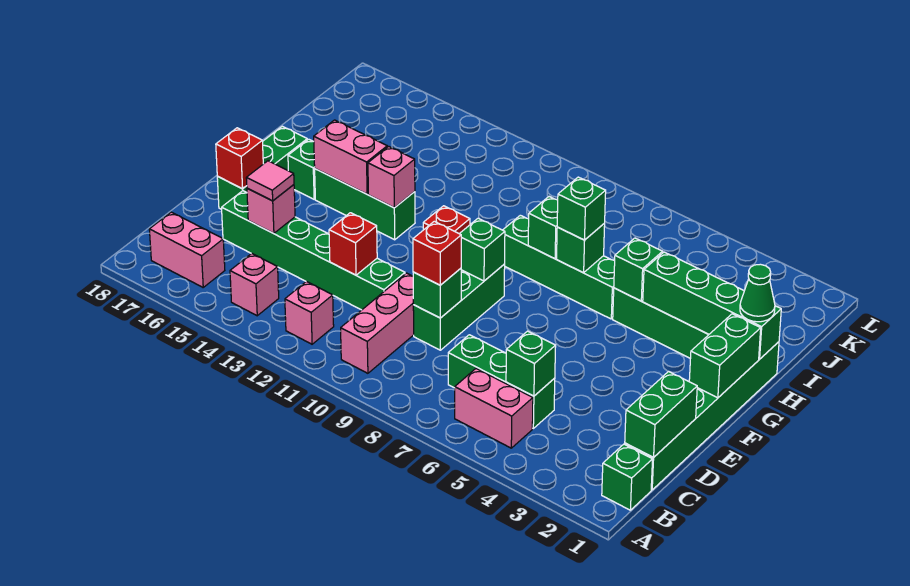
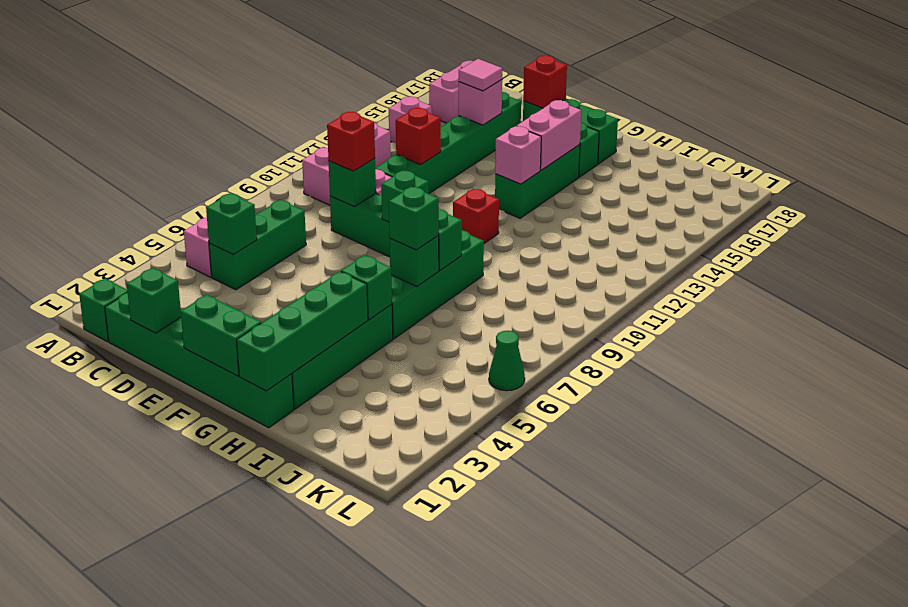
green brick C1:D1 level 2 -> green brick D1 level 2
green cone H1 level 3 -> green cone L6 level 1

